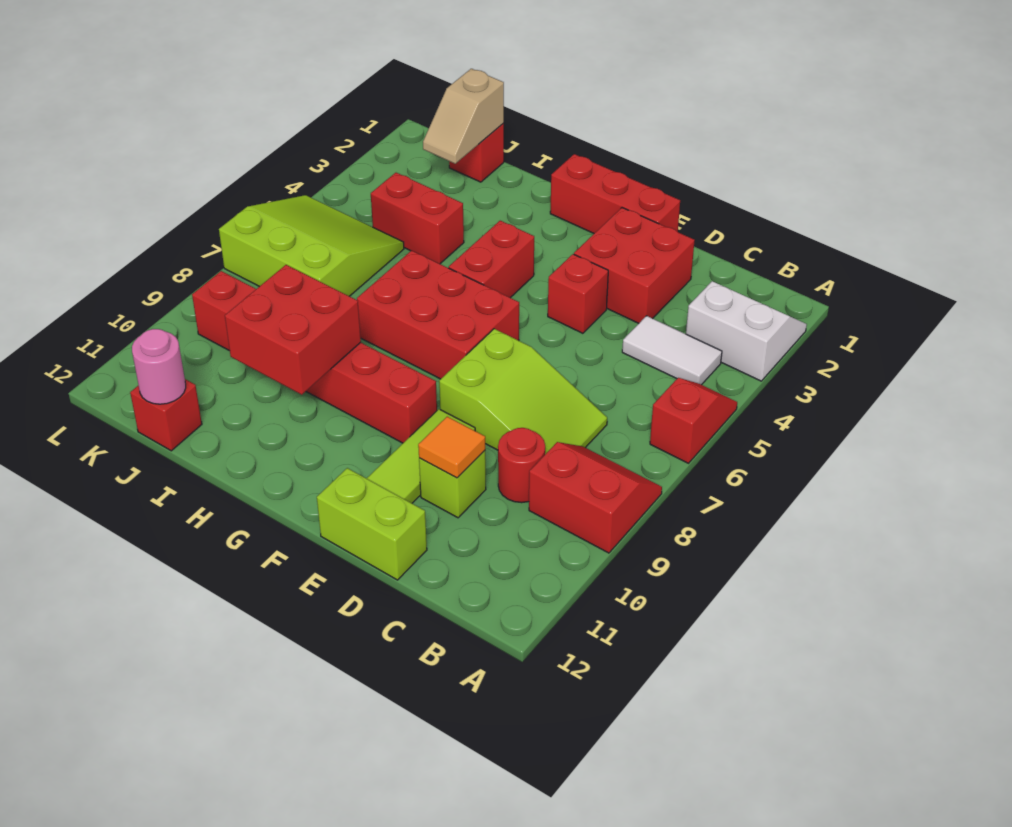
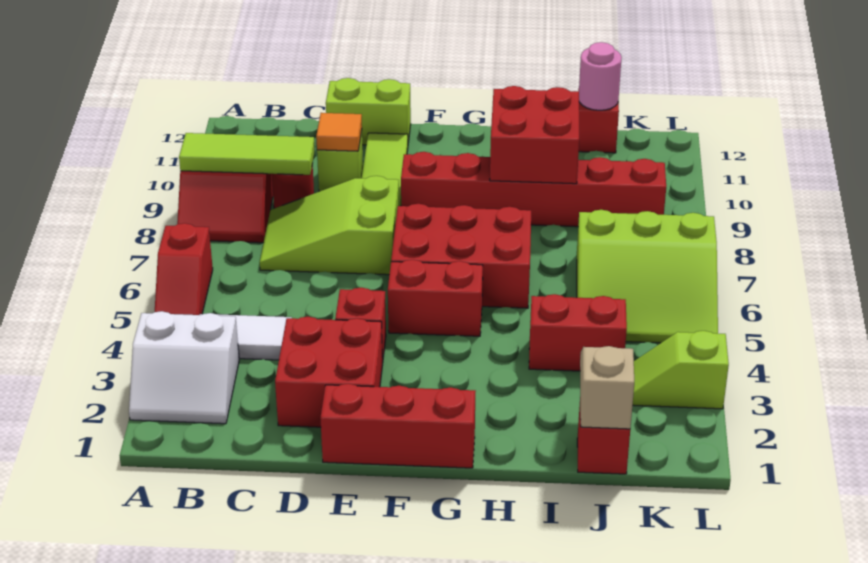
none -> lime tile A9:C9 level 2
red brick G4:G5 level 1 -> red brick F5:G5 level 1
none -> lime slope K3:L3 level 1 top L

